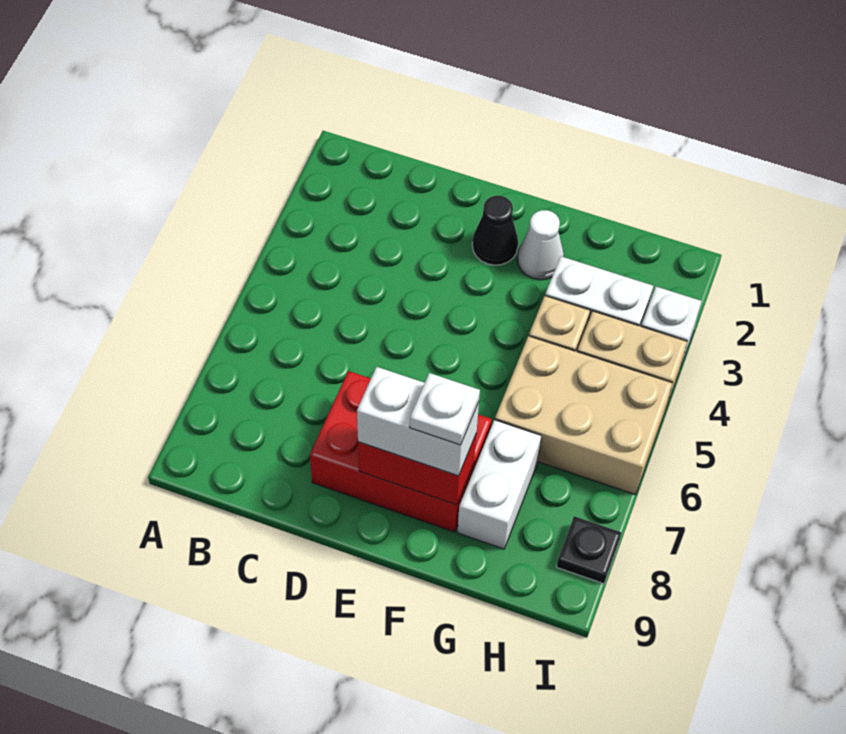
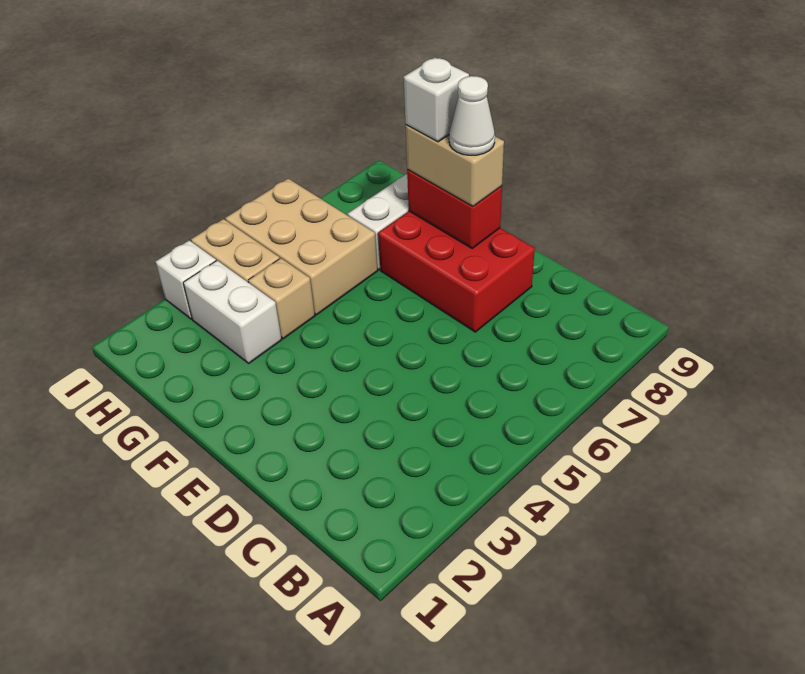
black cone E2 level 1 -> none
white brick E8:F8 level 3 -> tan brick E8:F8 level 3
white cone F2 level 1 -> white cone E8 level 4
white plate F8 level 4 -> white brick F8 level 4
black plate I8 level 1 -> none

